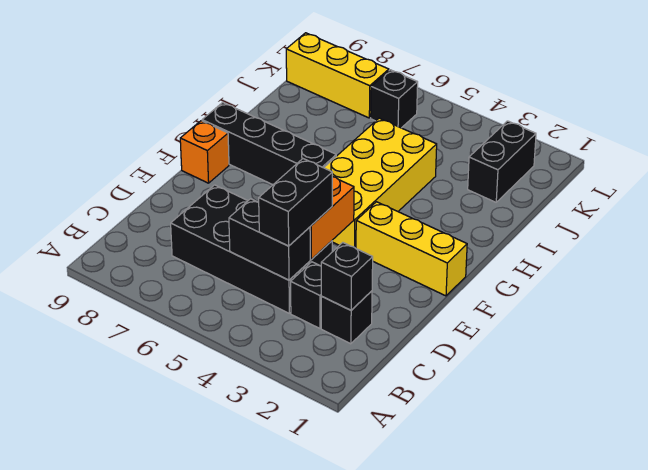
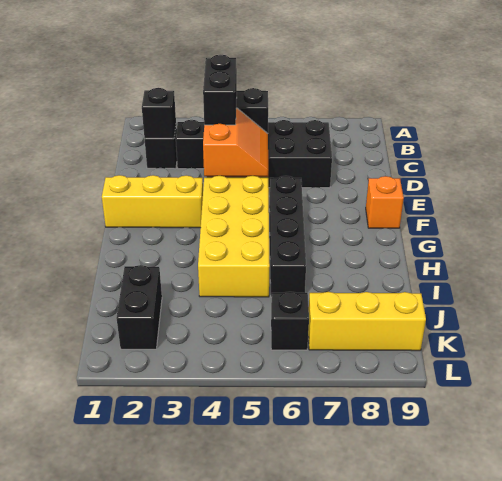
black brick G6:G9 level 1 -> black brick F6:I6 level 1

